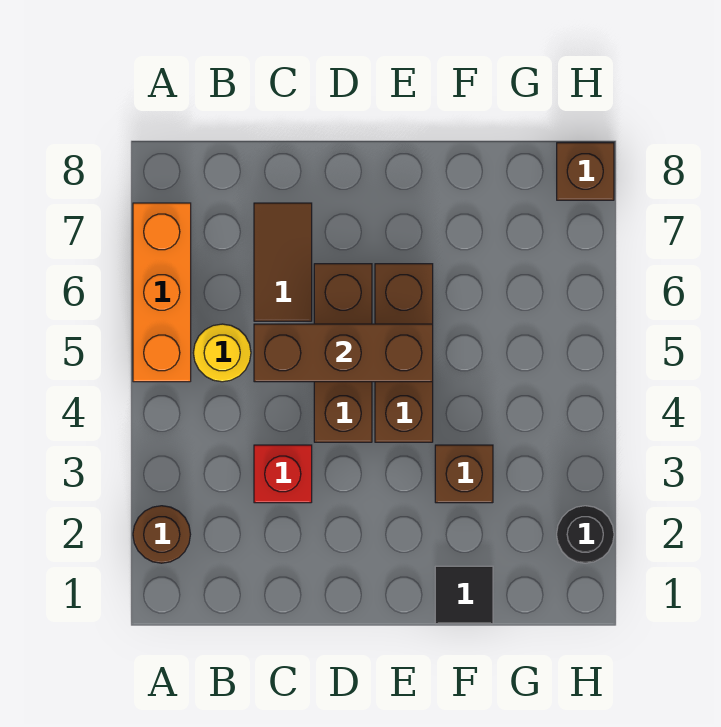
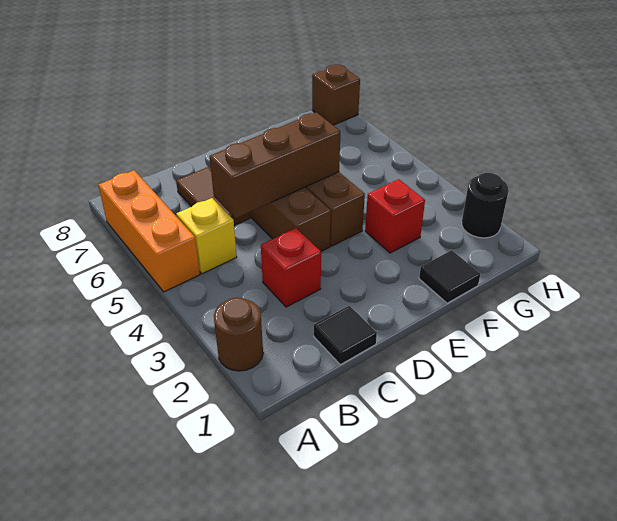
yellow round brick B5 level 1 -> yellow brick B5 level 1
none -> black tile C1 level 1
brown brick F3 level 1 -> red brick F3 level 1

